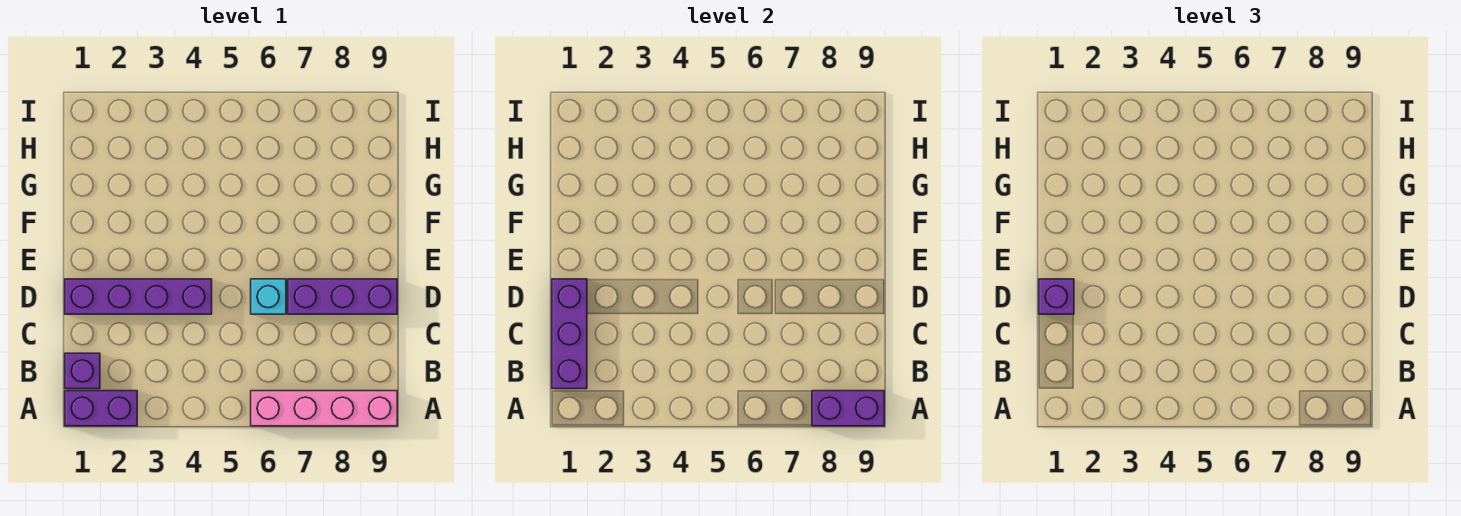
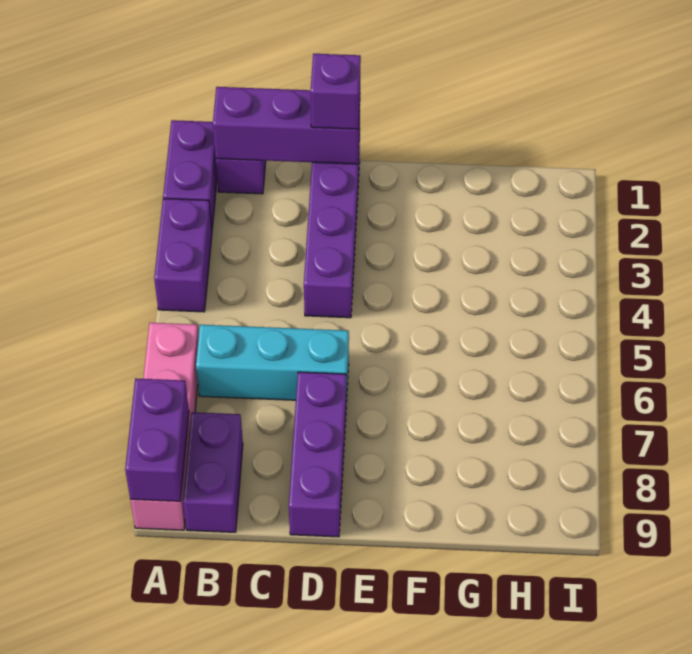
none -> purple brick A3:A4 level 1
none -> purple brick B8:B9 level 1
cyan brick D6 level 1 -> cyan brick B6:D6 level 1

